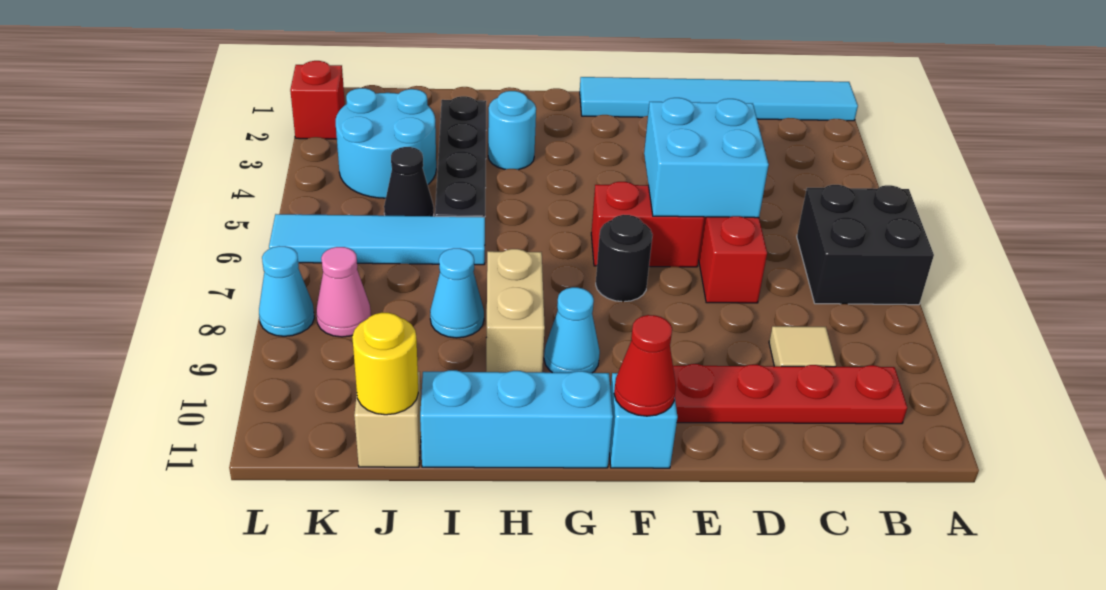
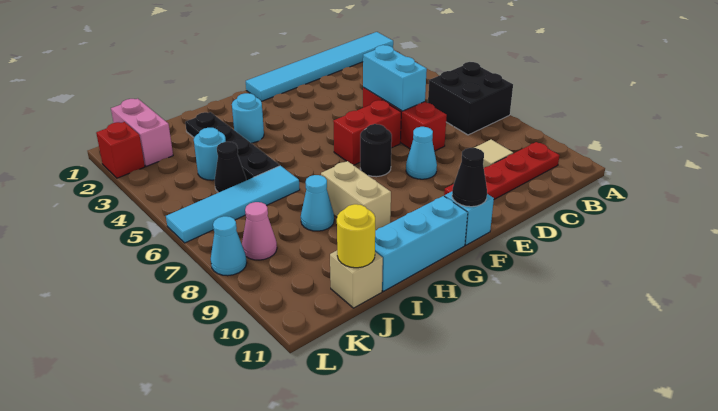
cyan brick D5:E6 level 2 -> cyan brick D5:D6 level 2
red cone F11 level 2 -> black cone F11 level 2
cyan cone G9 level 1 -> cyan cone E8 level 1
cyan round brick J3:K4 level 1 -> cyan round brick J4 level 1
none -> pink brick K1:K2 level 1

